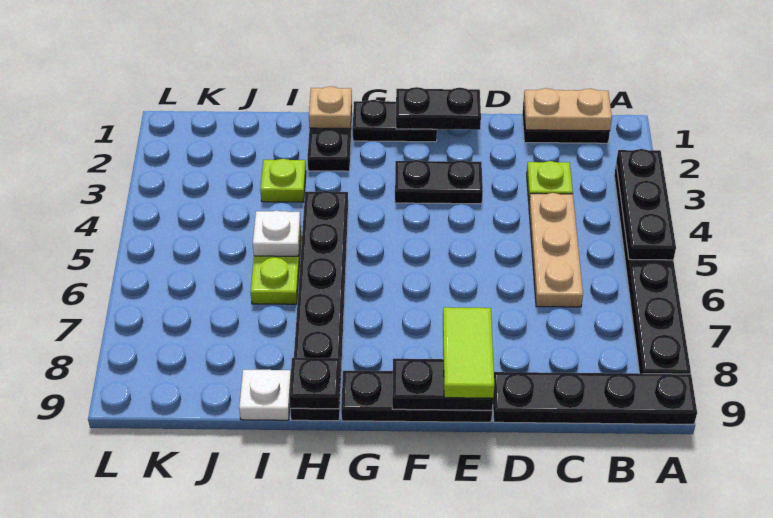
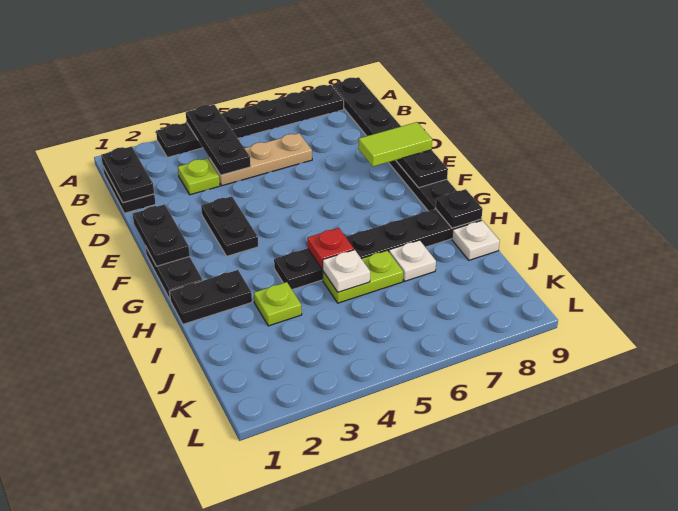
black plate A3:A5 level 2 -> black plate A4:C4 level 2
tan plate B1:C1 level 2 -> black plate B1:C1 level 2
tan plate H1 level 2 -> none
none -> red plate H5 level 2
none -> white plate I7 level 1

